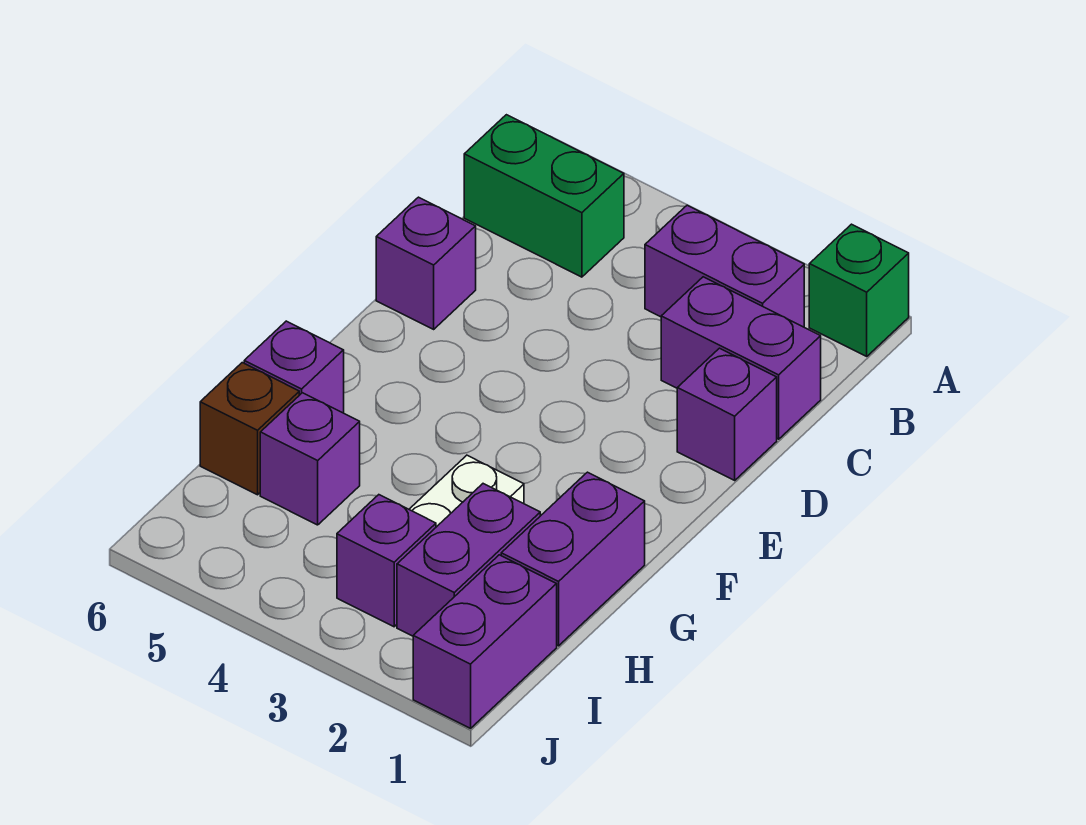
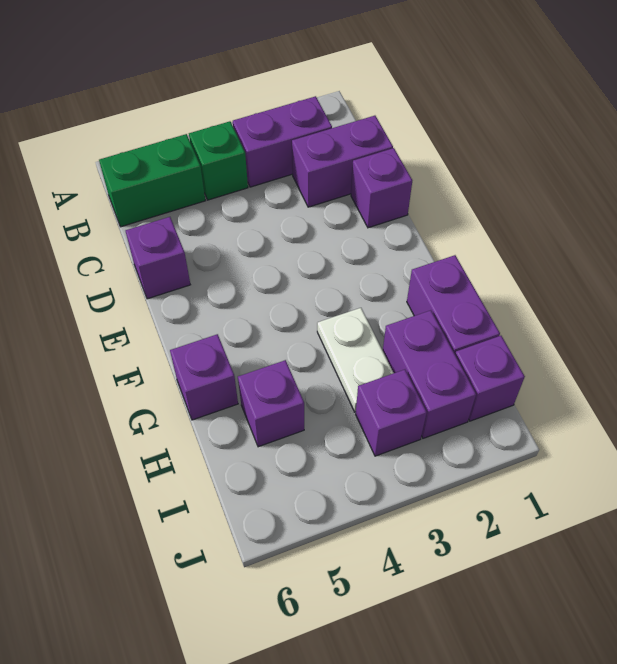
green brick A1 level 1 -> green brick B4 level 1
brown brick H6 level 1 -> none
purple brick I1:J1 level 1 -> purple brick I1 level 1

